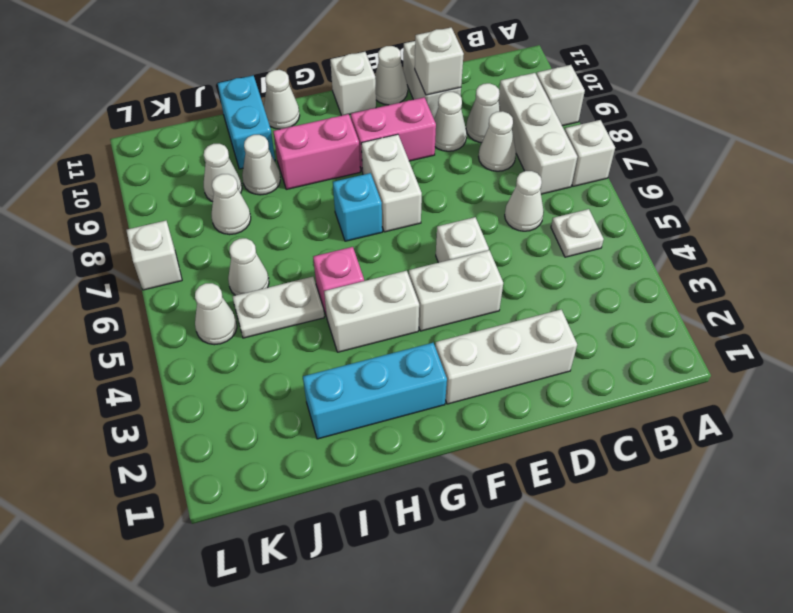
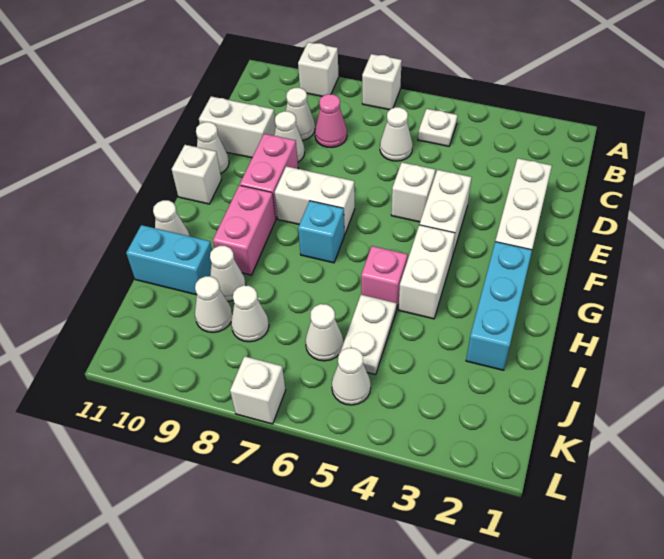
white brick B7:B9 level 1 -> none
white cone C8 level 1 -> pink cone C8 level 1
white brick D10 level 2 -> none

